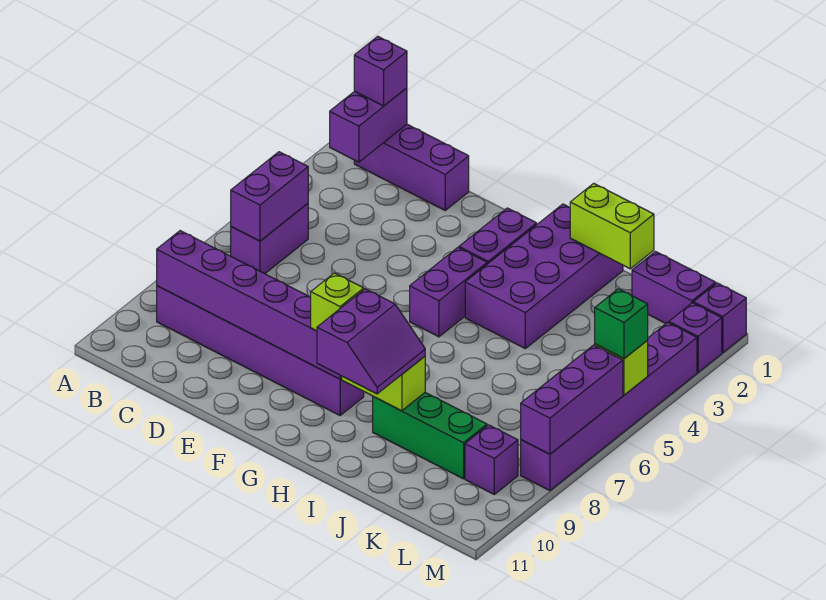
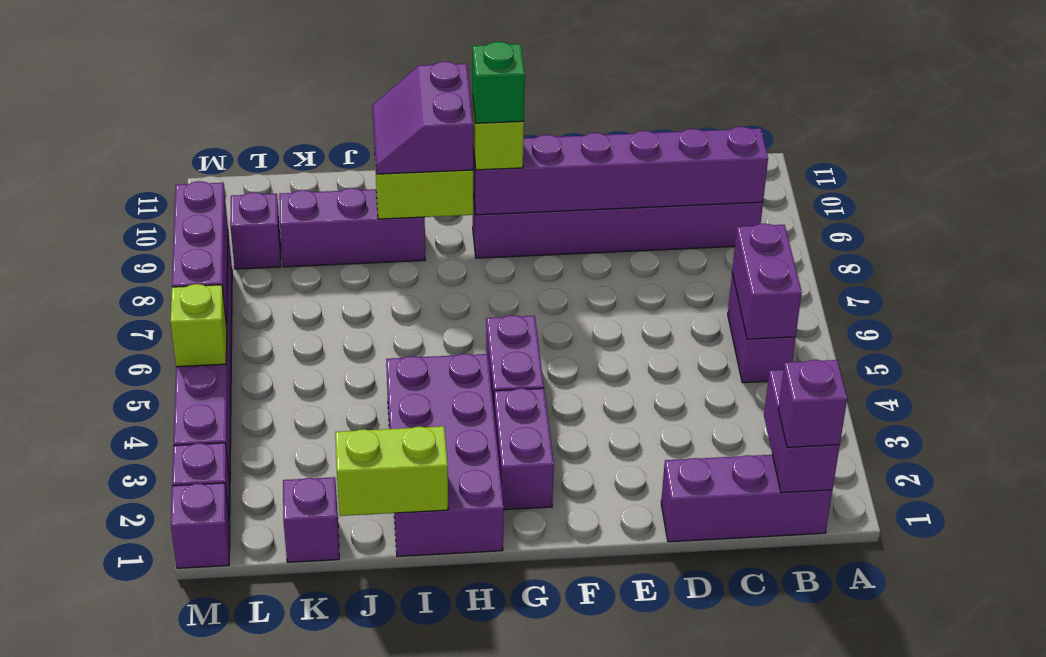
green brick I9:K9 level 1 -> purple brick I9:K9 level 1
purple brick K1:L1 level 1 -> purple brick K1 level 1
green brick M5 level 3 -> green brick G9 level 4

